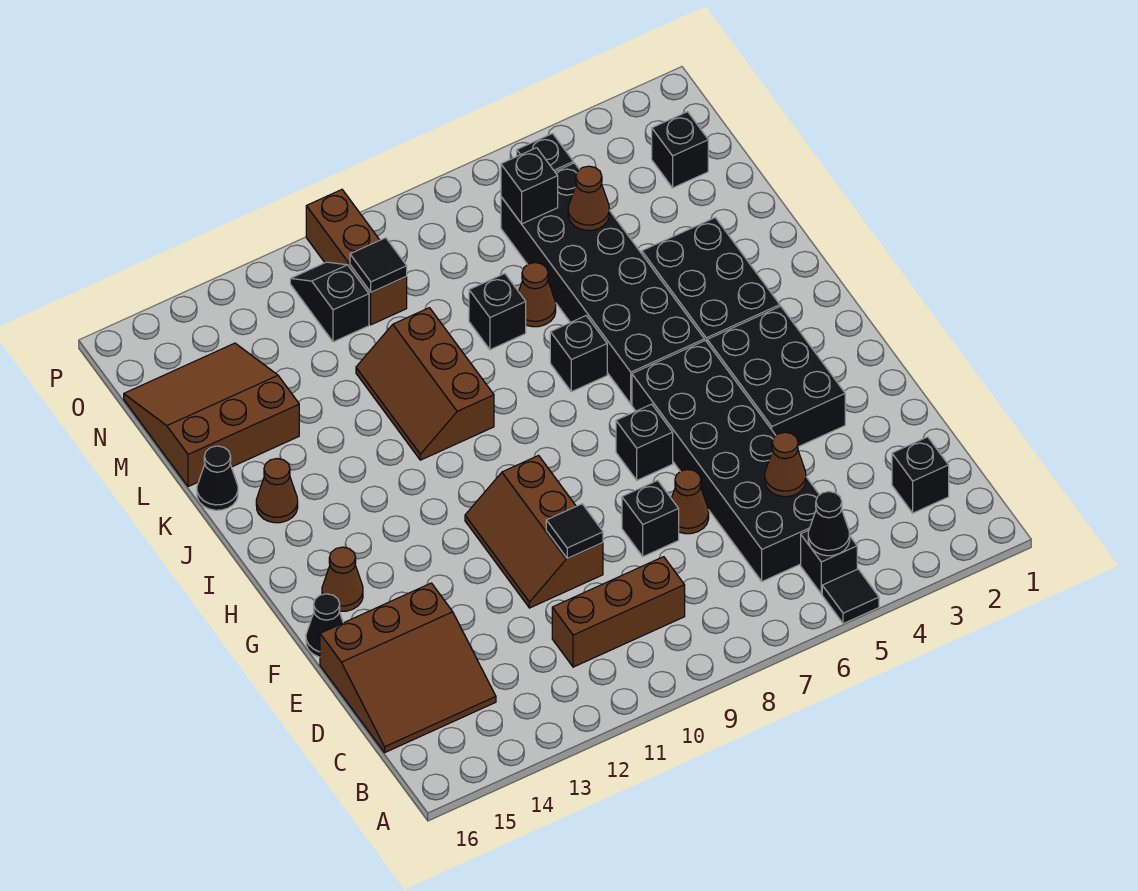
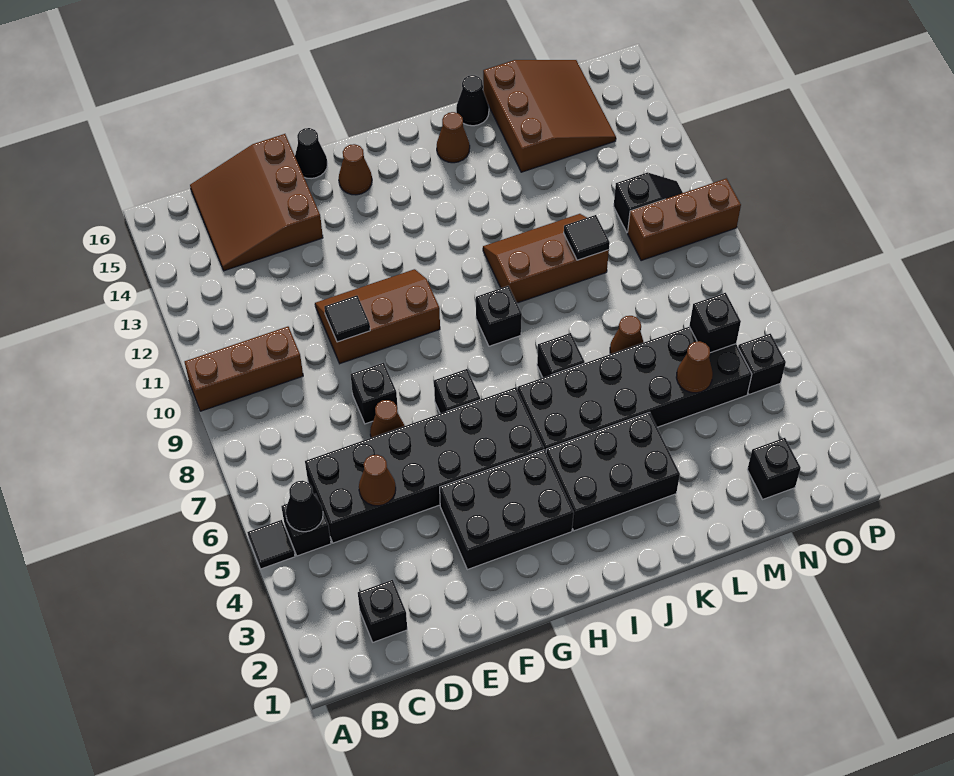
brown brick C9:C11 level 1 -> brown brick A10:C10 level 1
black brick L8 level 1 -> black brick I9 level 1
black tile N10 level 2 -> black tile L10 level 2

